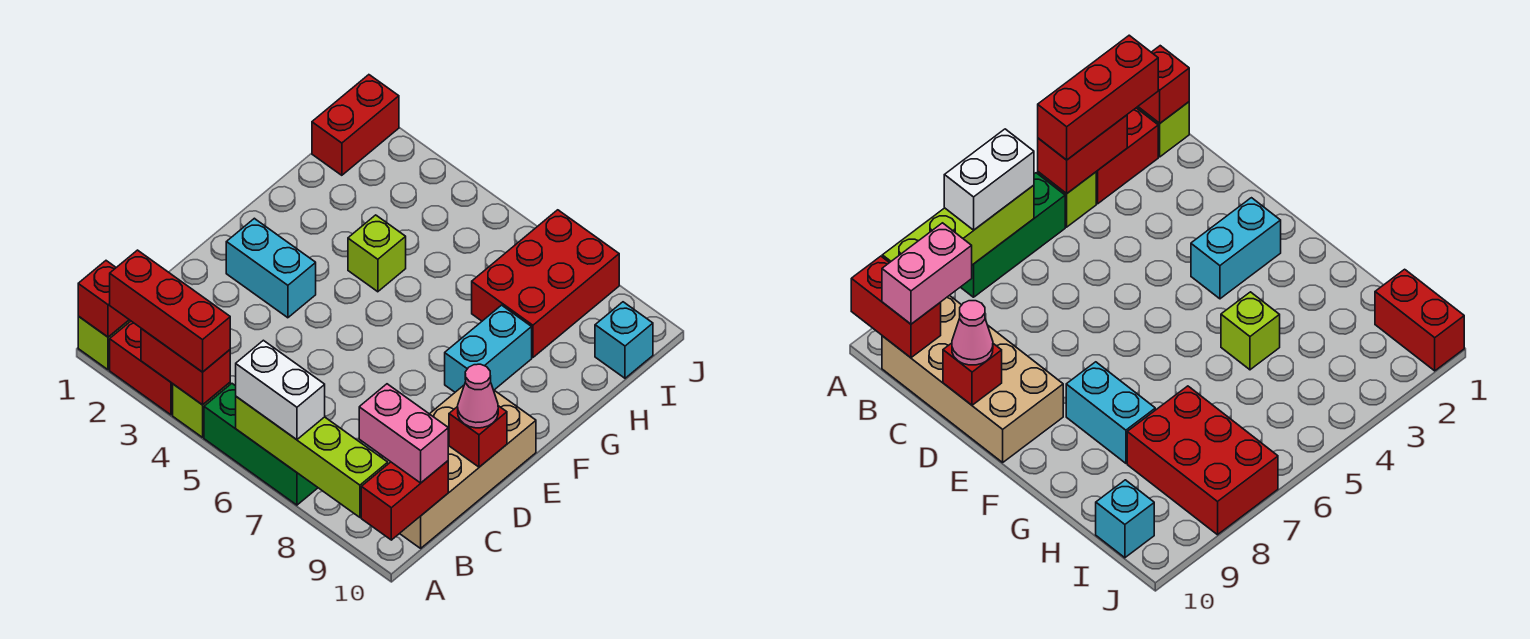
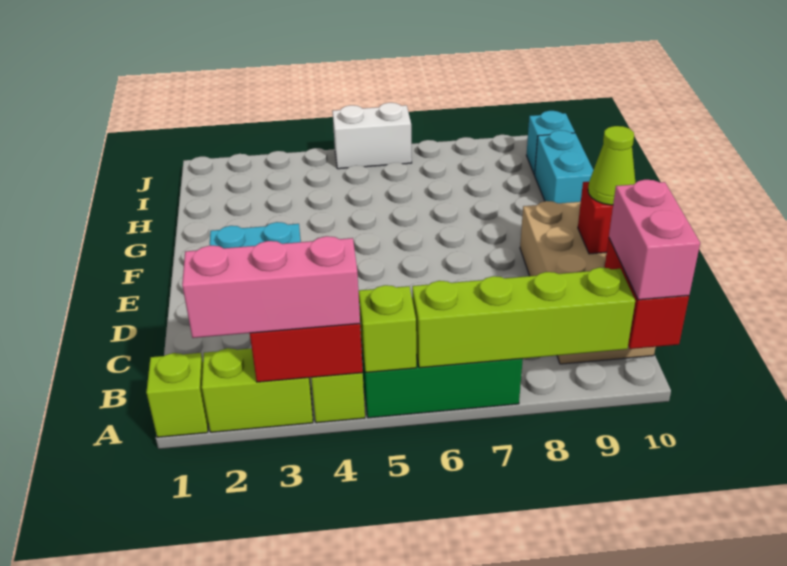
red brick A1 level 2 -> none
red brick A2:A3 level 1 -> lime brick A2:A3 level 1
red brick A2:A4 level 3 -> pink brick A2:A4 level 3
white brick A6:A7 level 3 -> white brick J5:J6 level 1
pink brick B9:B10 level 3 -> pink brick A10:B10 level 3
pink cone D10 level 3 -> lime cone D10 level 3
cyan brick F8:G8 level 1 -> cyan brick G10:H10 level 1
lime brick G4 level 1 -> lime brick A5 level 2
red brick H7:J8 level 1 -> none
red brick I1:J1 level 1 -> none

